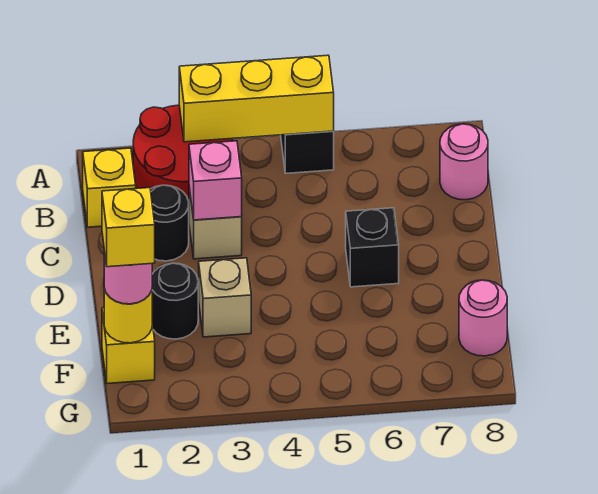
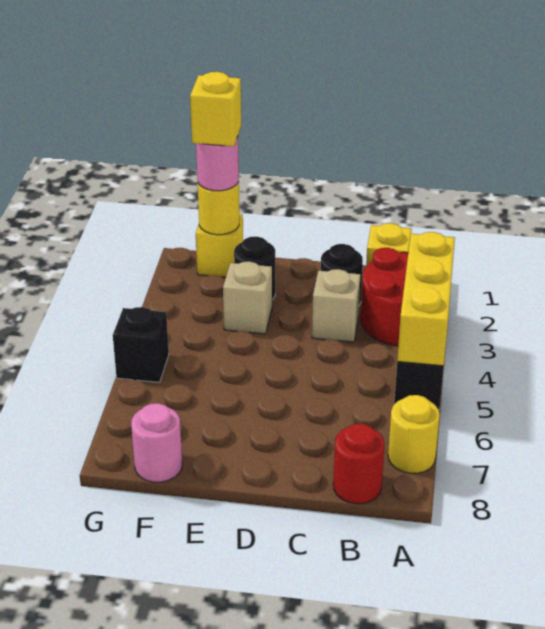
none -> yellow round brick A7 level 1
pink round brick B8 level 1 -> red round brick B8 level 1
pink brick C3 level 2 -> none
black brick D6 level 1 -> black brick G5 level 1

